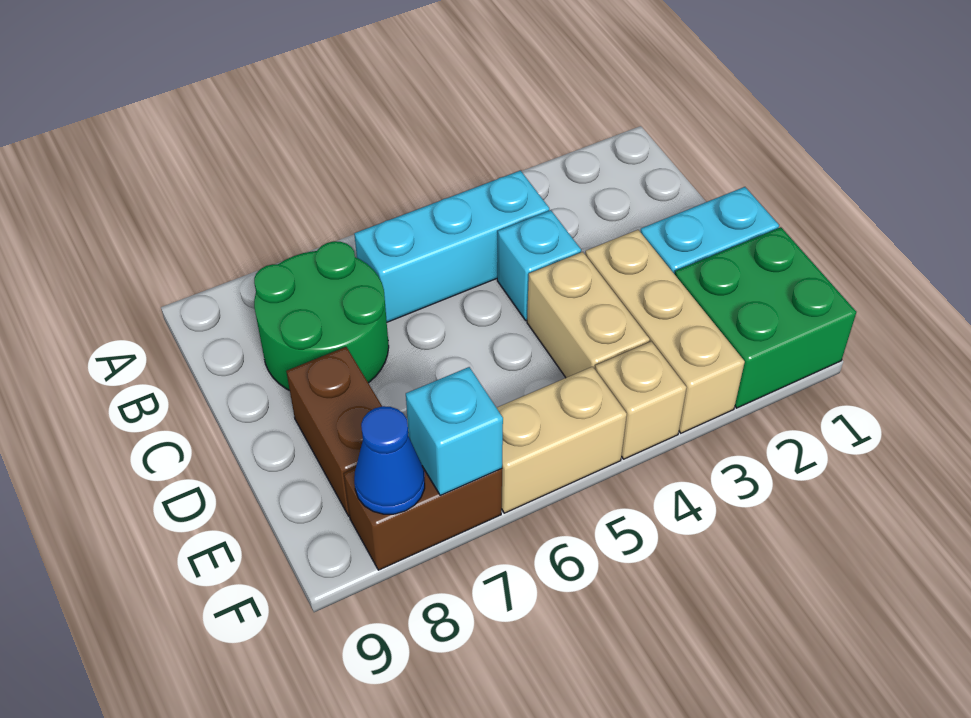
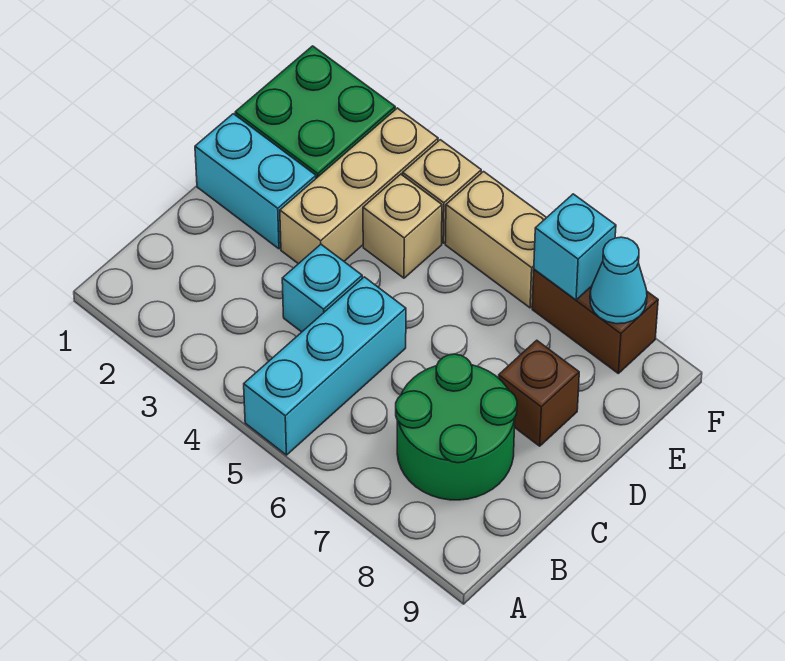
cyan brick B4:B6 level 1 -> cyan brick A5:C5 level 1
tan brick D4:E4 level 1 -> tan brick E4 level 1
brown brick D8:E8 level 1 -> brown brick D8 level 1
blue cone F8 level 2 -> cyan cone F8 level 2

